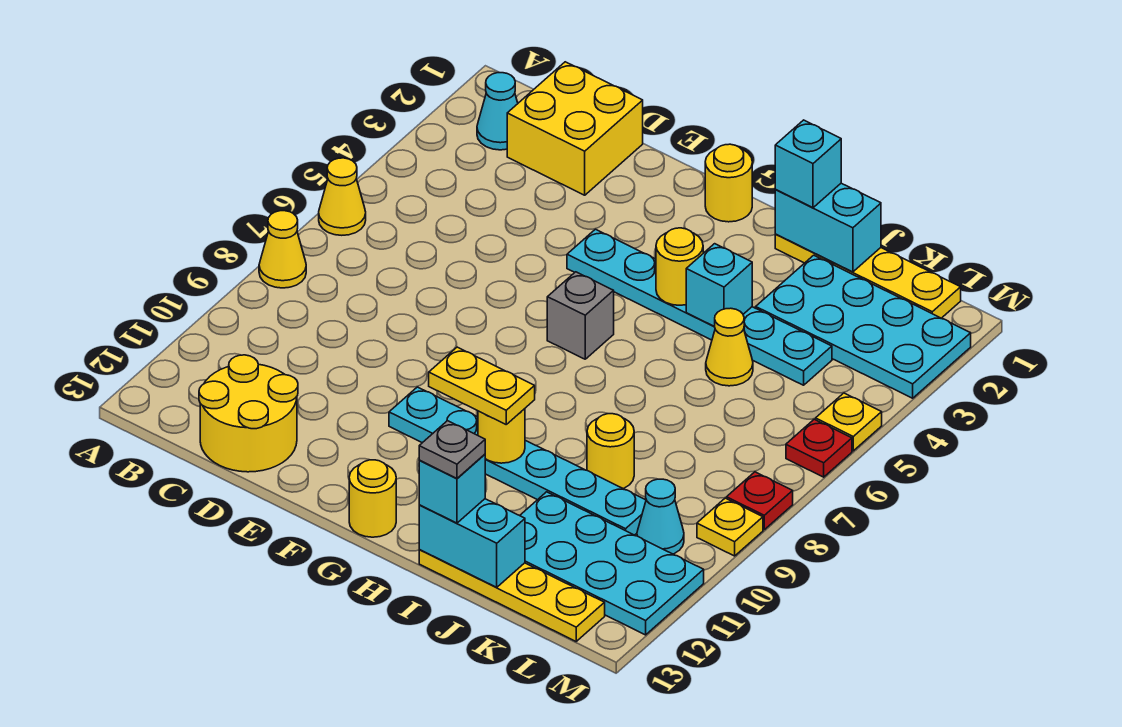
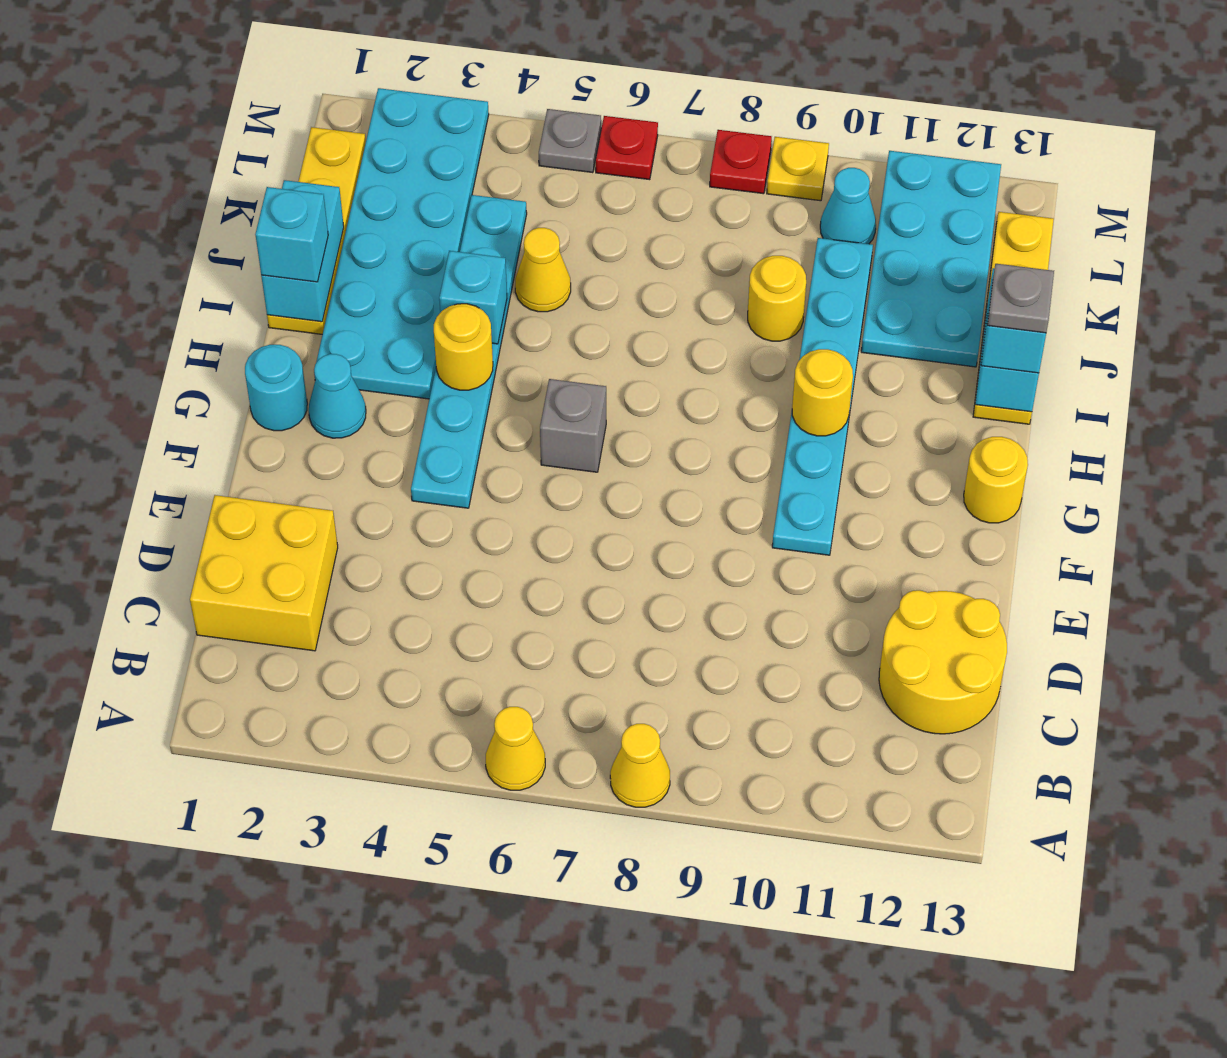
cyan cone B2 level 1 -> cyan cone G2 level 1
yellow round brick G1 level 1 -> cyan round brick G1 level 1
yellow plate G10:H10 level 3 -> none
cyan plate J2:M3 level 1 -> cyan plate H2:M3 level 1
yellow plate M5 level 1 -> grey plate M5 level 1

